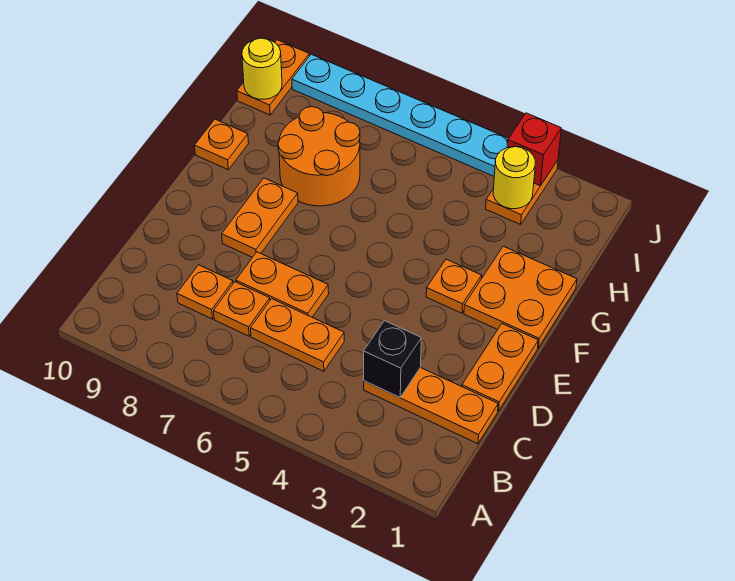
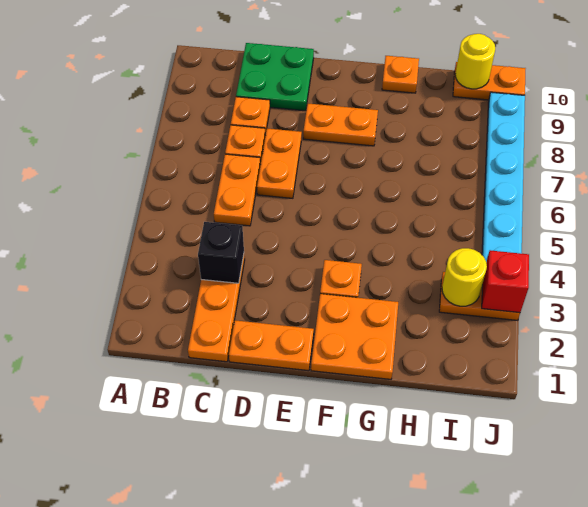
none -> green plate C9:D10 level 1
orange round brick G7:H8 level 1 -> none

